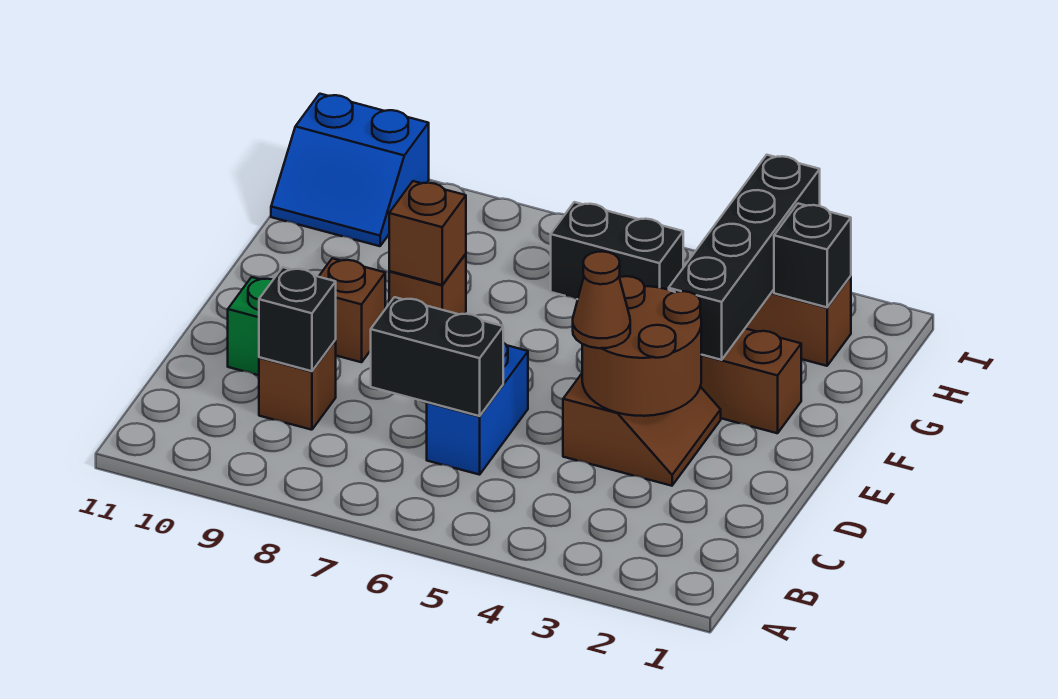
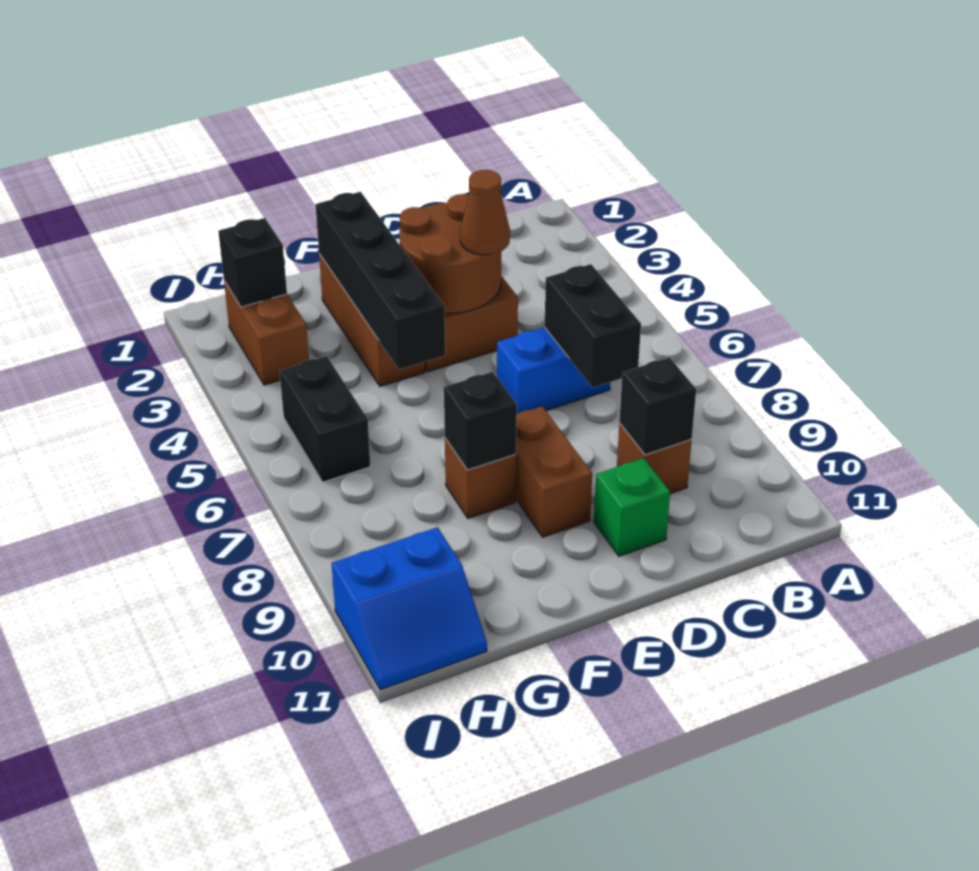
brown brick E9 level 1 -> brown brick E8:E9 level 1
black brick F3:I3 level 2 -> black brick F2:F5 level 2
brown brick F8 level 2 -> black brick F8 level 2
blue slope H10:I11 level 1 top I -> blue slope H10:I11 level 1 top 10

